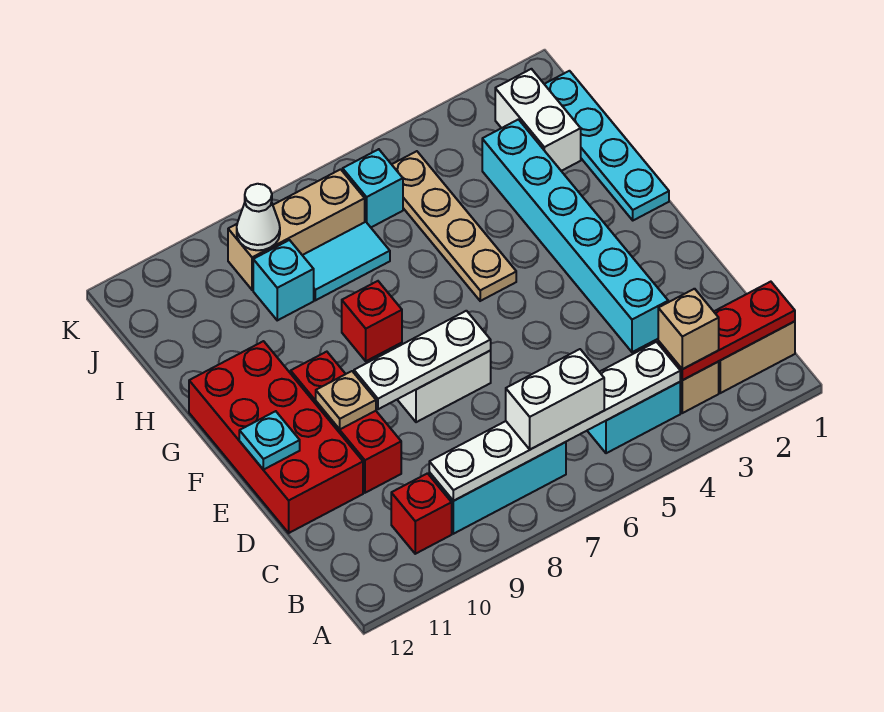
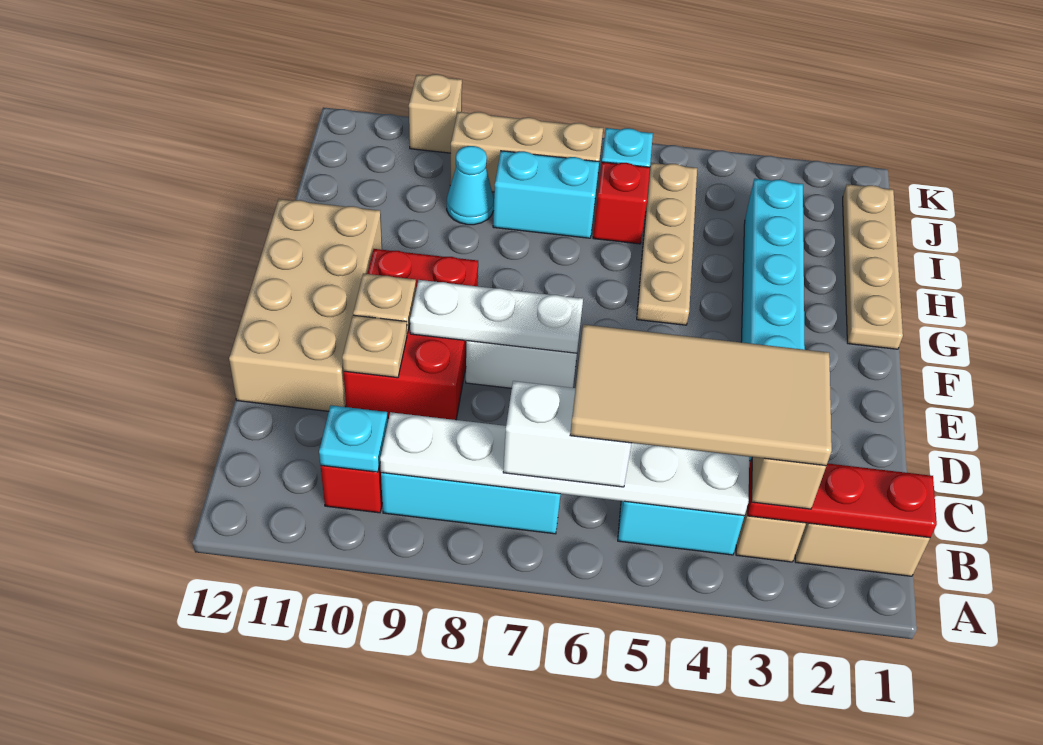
none -> tan tile B3:C6 level 4
red brick D10:F10 level 1 -> red brick D9:F10 level 1
none -> tan plate D10 level 2
red brick D11:G12 level 1 -> tan brick D11:G12 level 1
cyan plate E12 level 2 -> cyan plate B10 level 2
cyan plate G1:J1 level 1 -> tan plate G1:J1 level 1
red brick G8 level 1 -> red brick I6 level 1
white brick I2:J2 level 1 -> none
cyan tile I7:I8 level 1 -> cyan brick I7:I8 level 1
cyan brick I9 level 1 -> cyan cone I9 level 1
white cone J9 level 2 -> none
none -> tan brick K10 level 1

